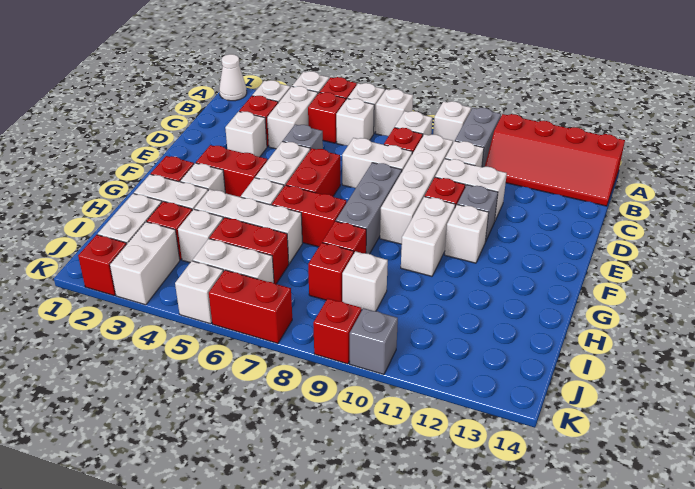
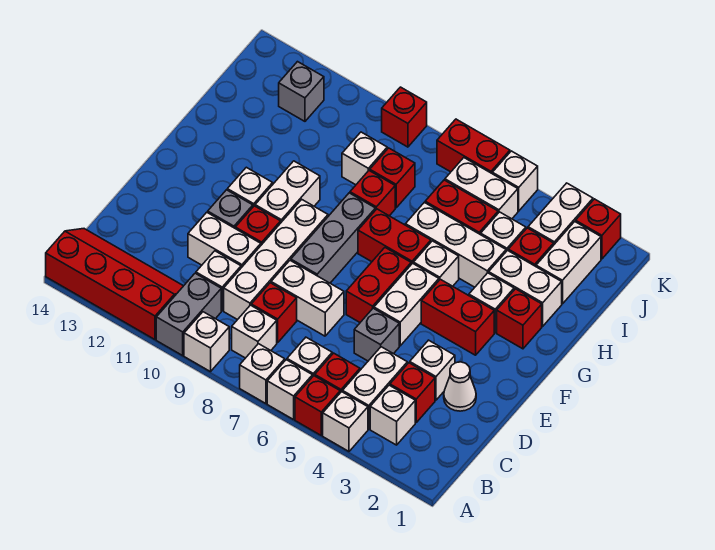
white cone A1 level 1 -> white cone D2 level 1
grey brick K10 level 1 -> grey brick J12 level 1

